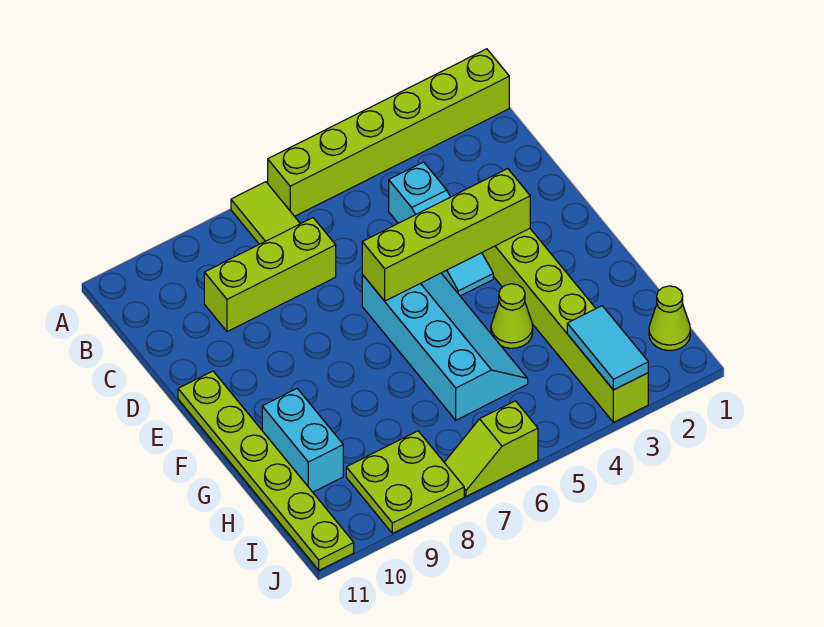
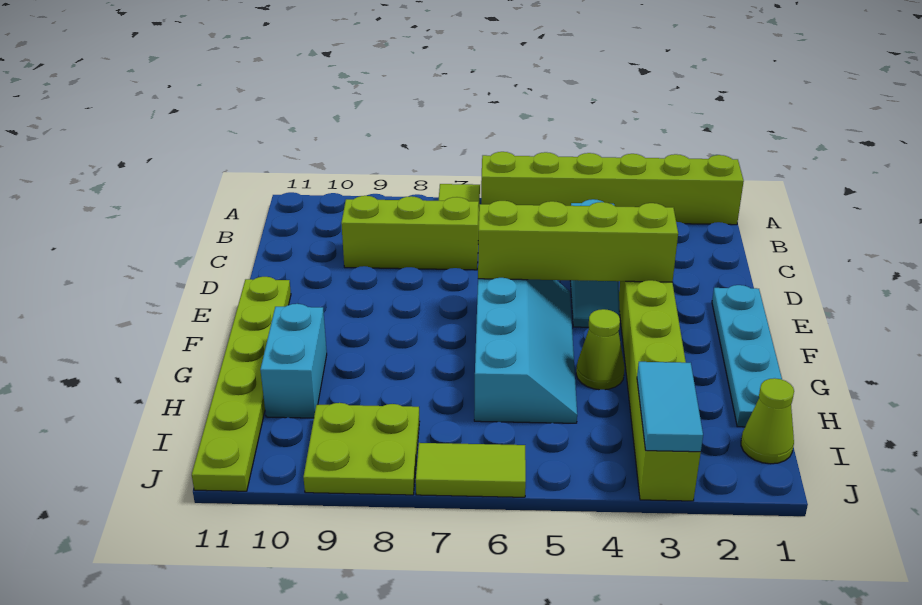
none -> cyan plate E1:H1 level 1
lime slope J6:J7 level 1 top 6 -> lime tile J6:J7 level 1

